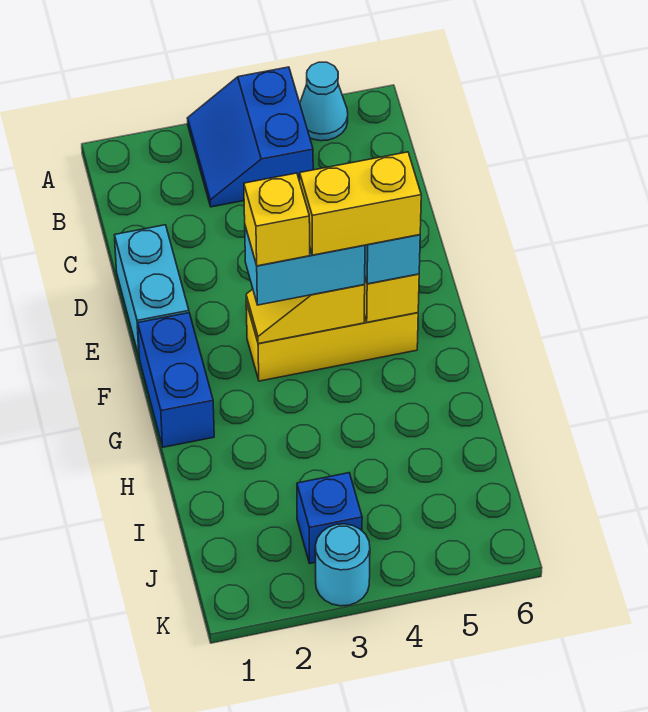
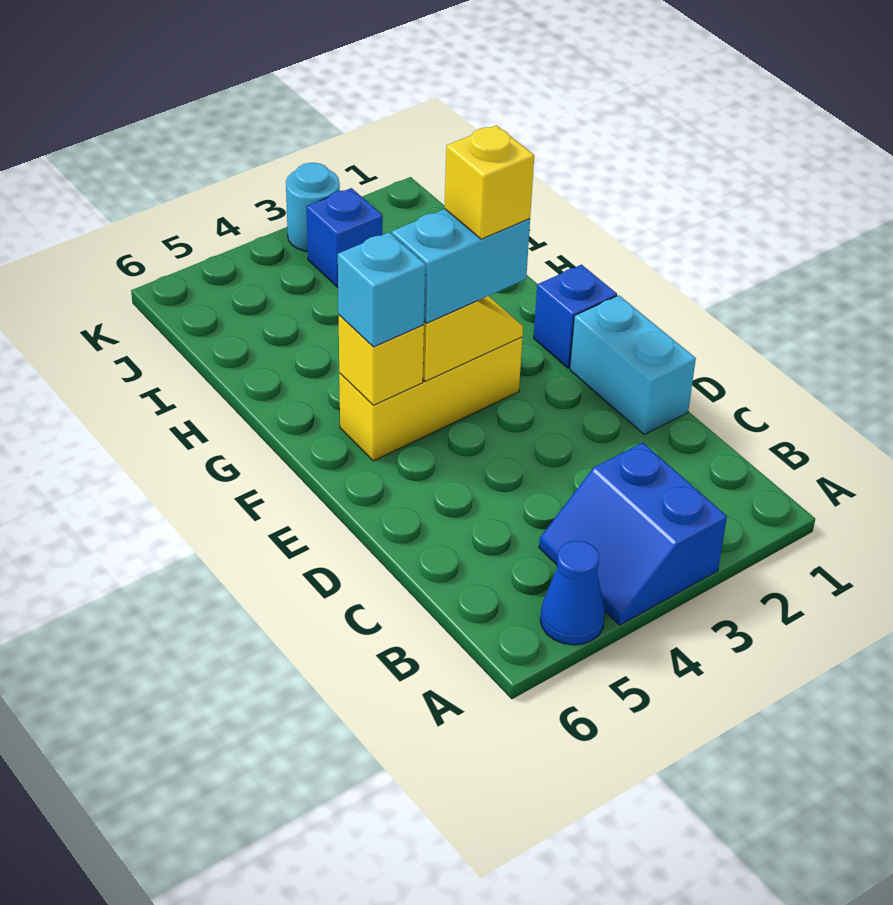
blue slope A3:B4 level 1 top 4 -> blue slope A3:B4 level 1 top 3
cyan cone A5 level 1 -> blue cone A5 level 1
blue brick F1:G1 level 1 -> blue brick F1 level 1
yellow brick F4:F5 level 4 -> none

